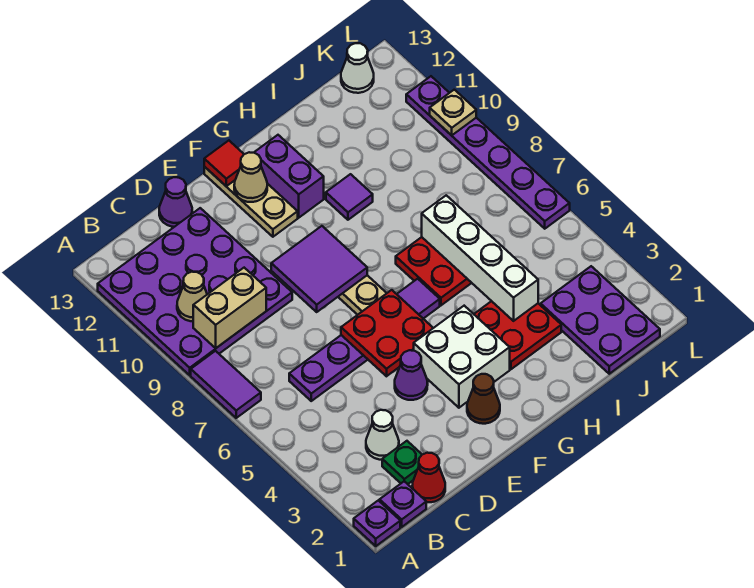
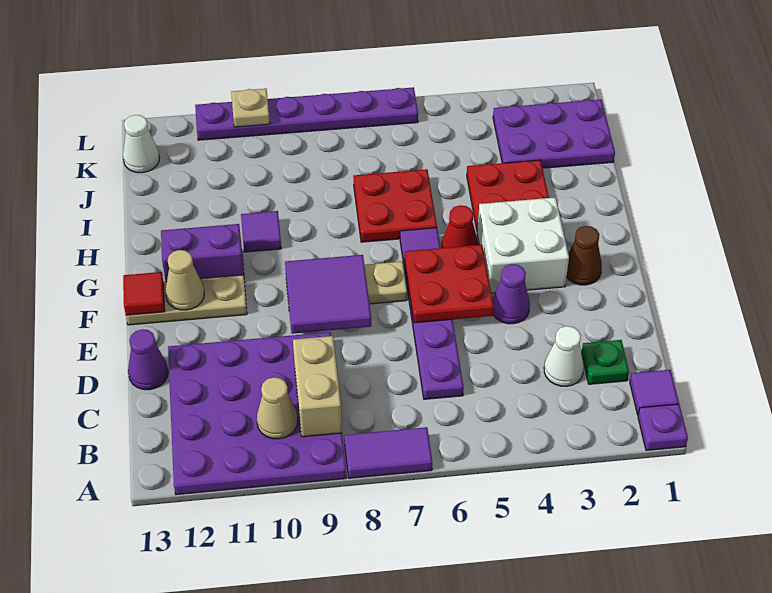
purple plate B1 level 1 -> purple tile B1 level 1
red cone C1 level 1 -> red cone G5 level 1
white brick I4:I7 level 2 -> none

